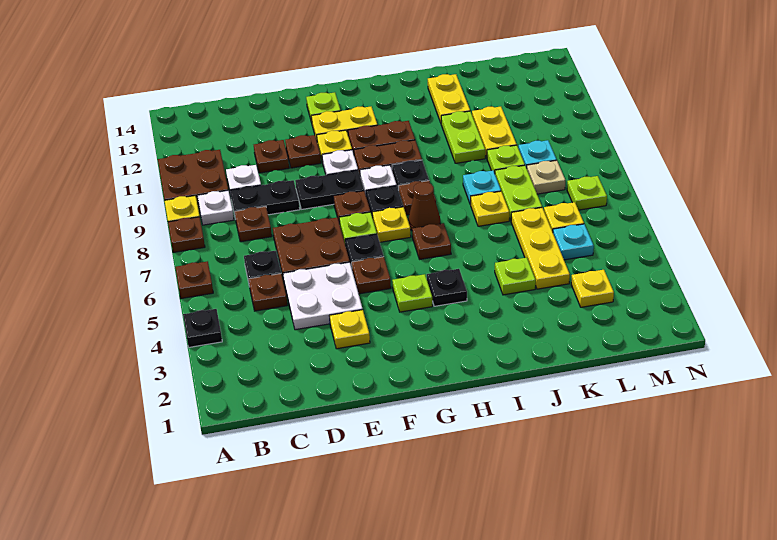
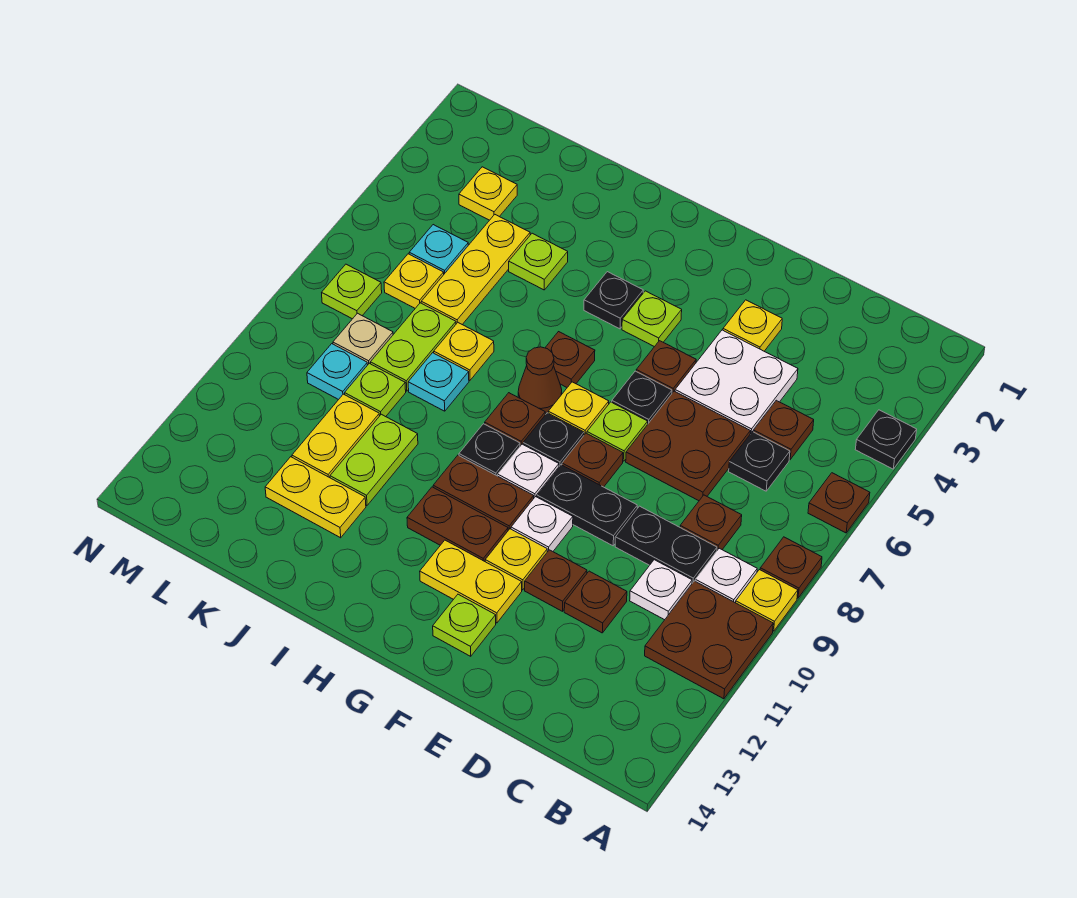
yellow plate J12:J13 level 1 -> yellow plate J12:K12 level 1

